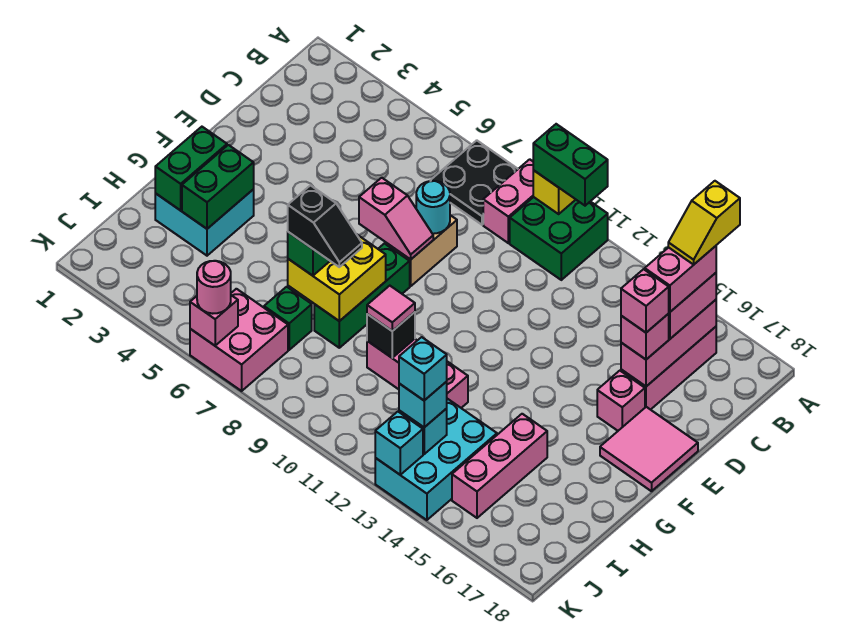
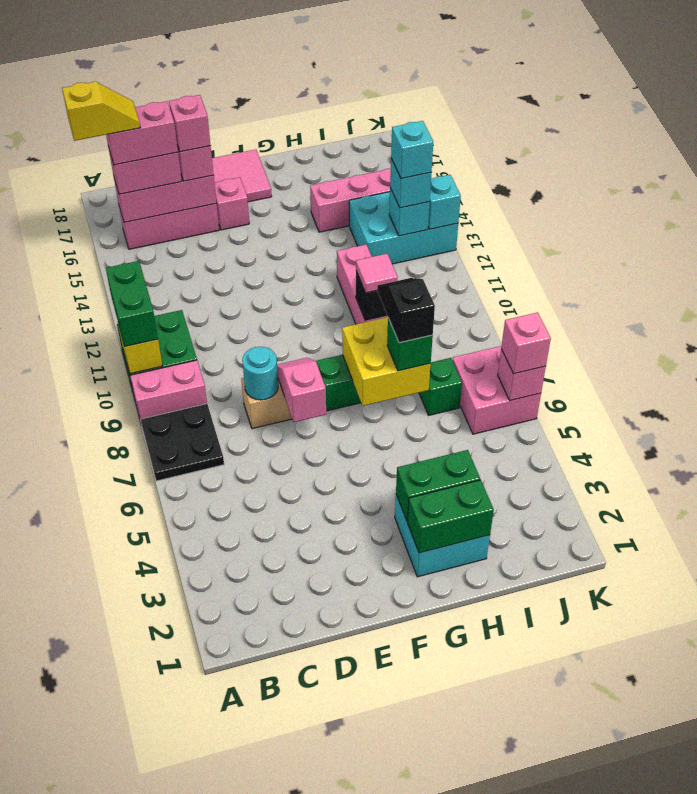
pink round brick K6 level 3 -> pink brick K6 level 3

